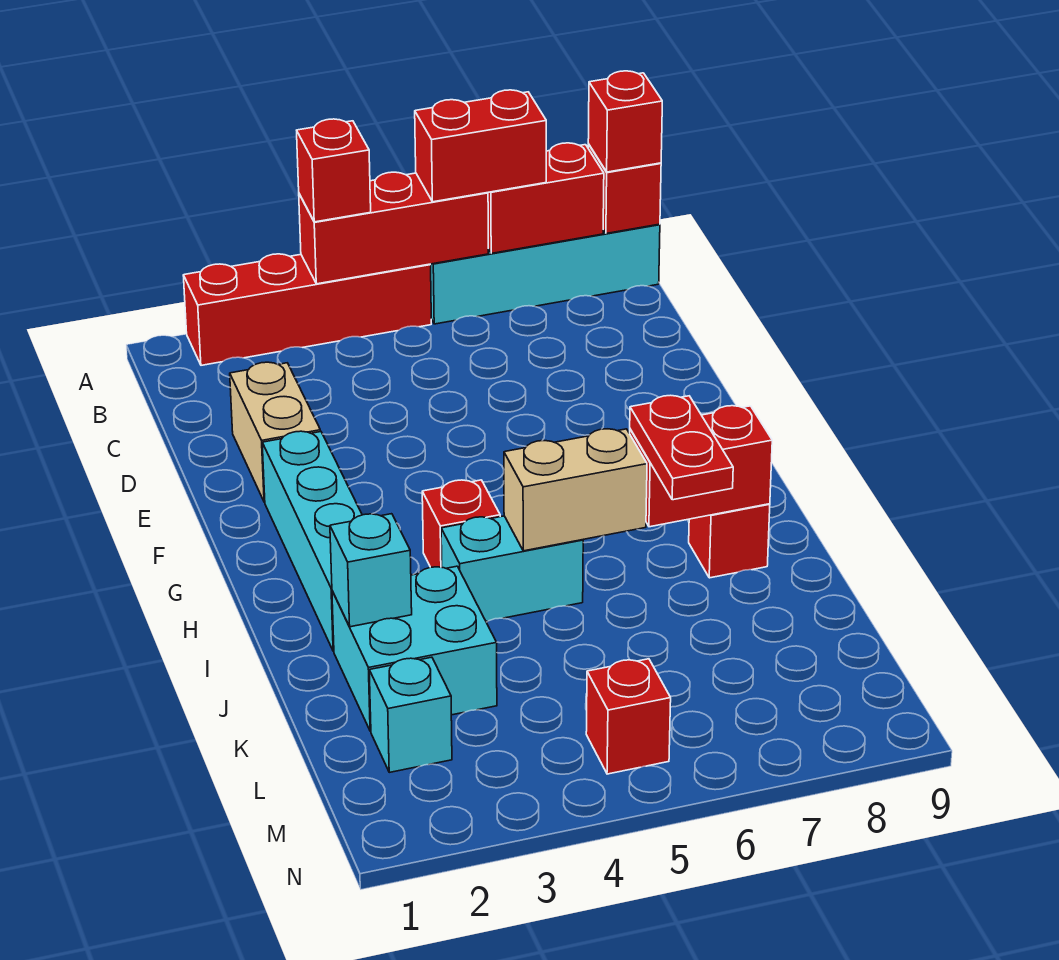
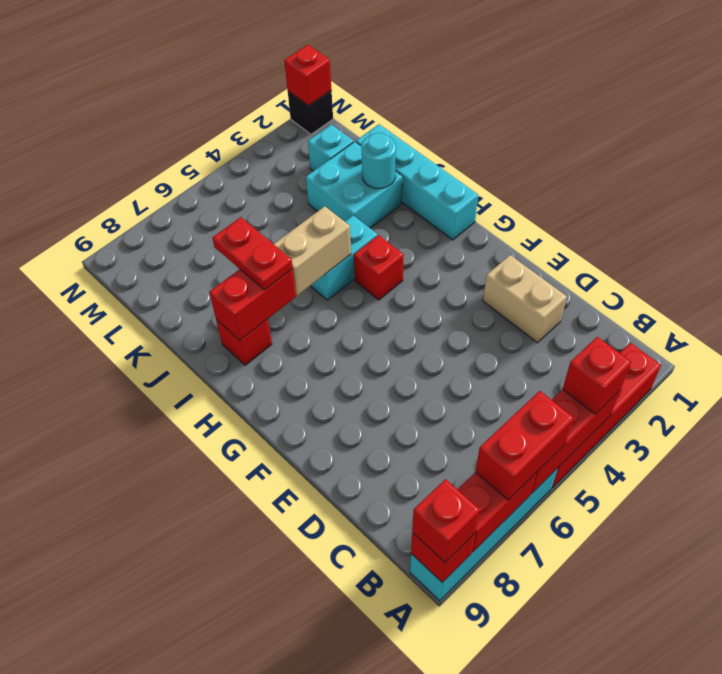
cyan brick F2:I2 level 1 -> cyan brick H1:K1 level 1
cyan brick J2 level 2 -> cyan round brick J2 level 2
red brick M5 level 1 -> red brick N1 level 2
none -> black brick N1 level 1

